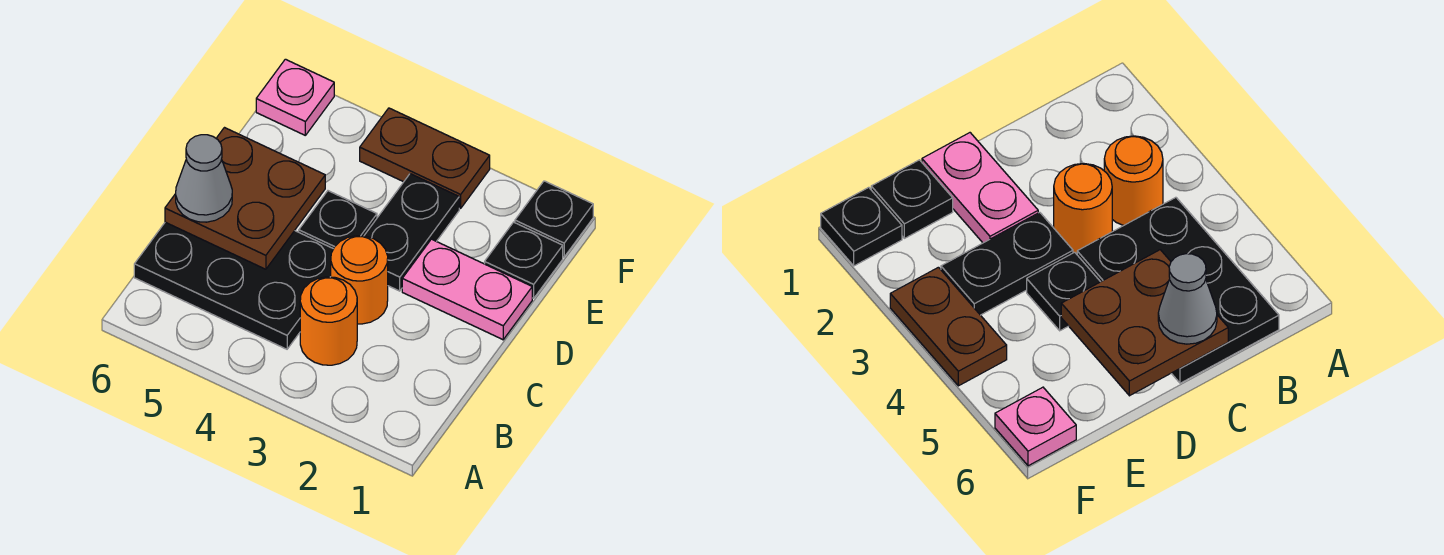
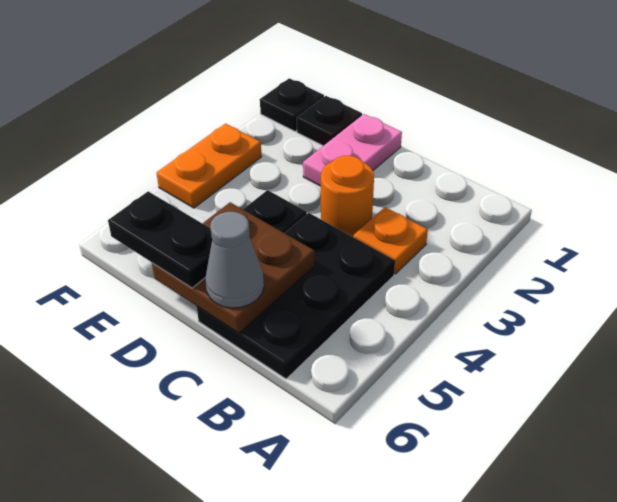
orange round brick B3 level 1 -> orange plate B3 level 1
black plate D3:E3 level 1 -> black plate D6:E6 level 3
brown plate F3:F4 level 1 -> orange plate F3:F4 level 1
pink plate F6 level 1 -> none

